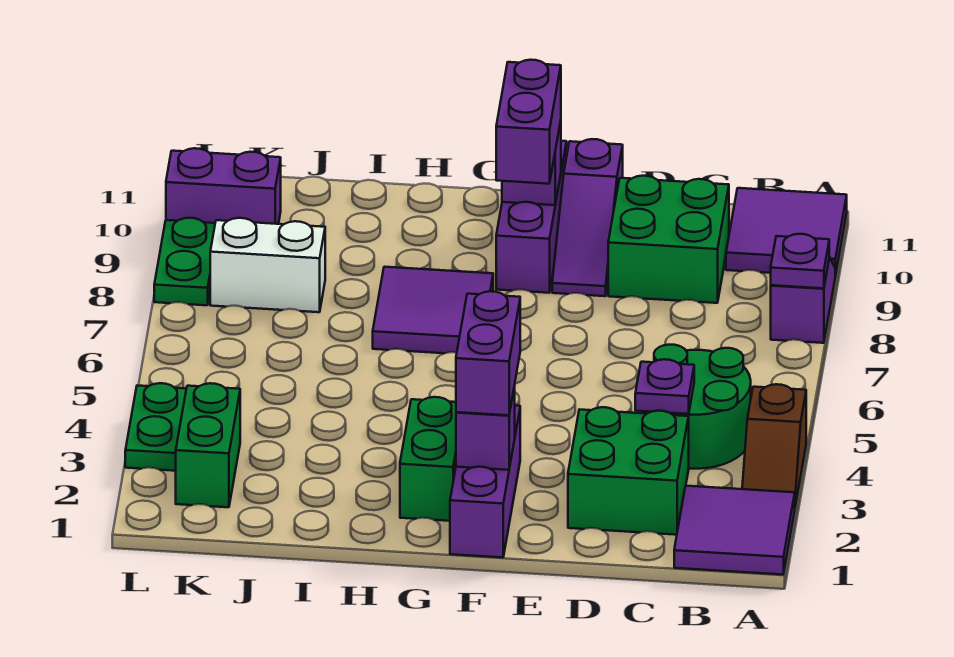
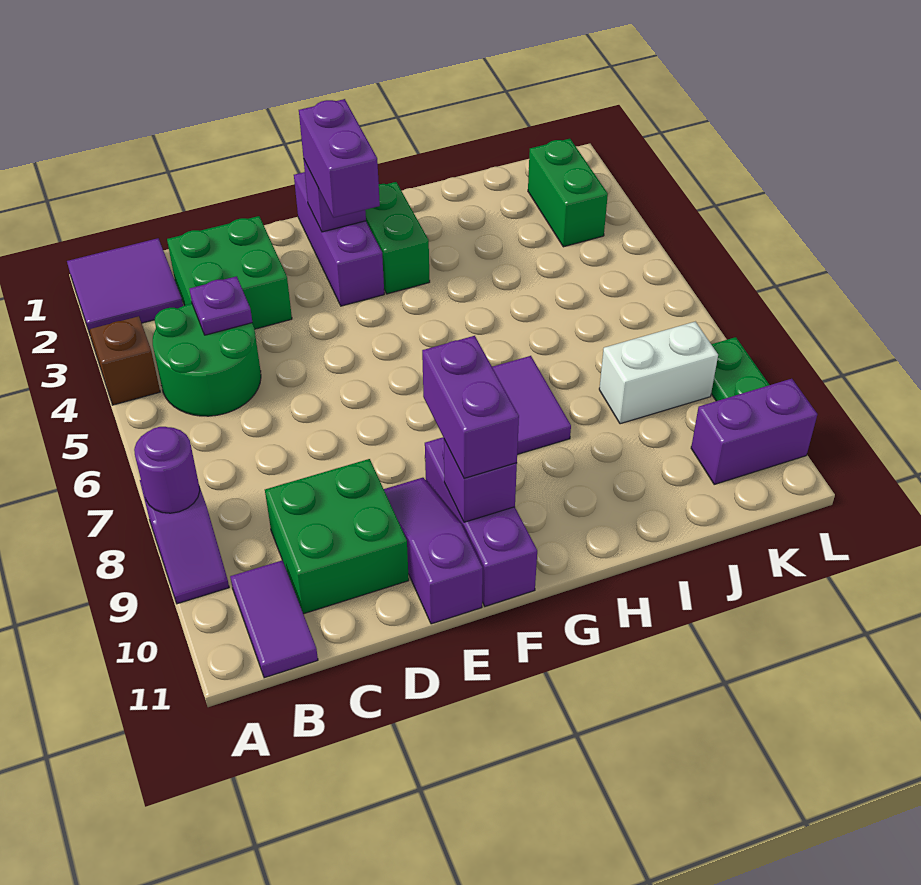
purple plate A8 level 2 -> purple round brick A8 level 2
purple tile A10:B11 level 1 -> purple tile B10:B11 level 1
green plate L3:L4 level 1 -> none

